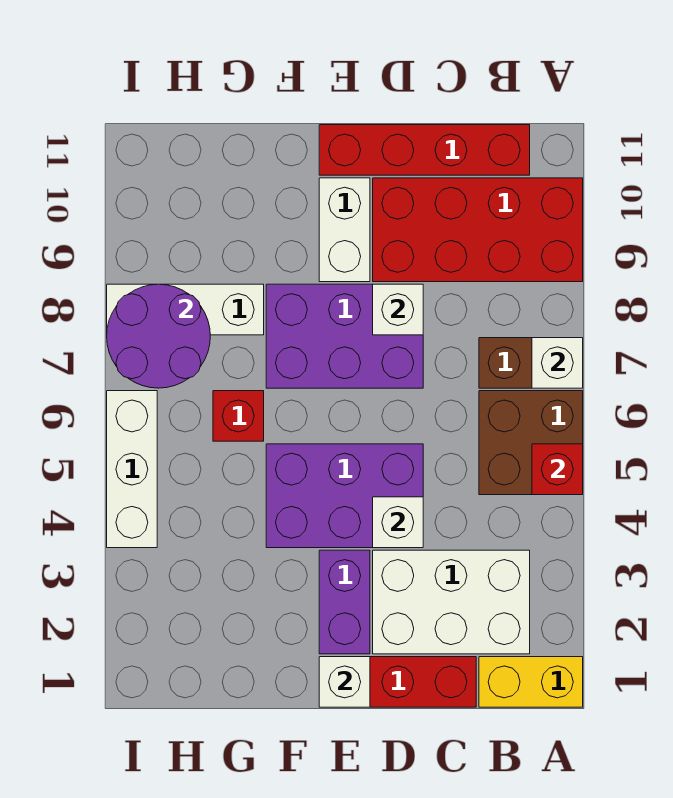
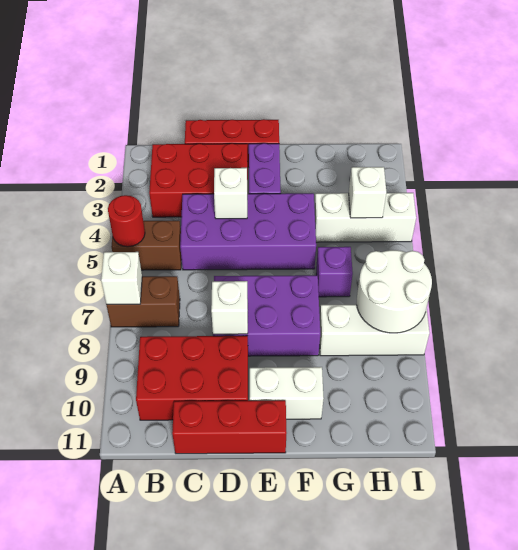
yellow brick A1:B1 level 1 -> none
brown brick A5:B6 level 1 -> brown brick A5:B5 level 1
red brick A5 level 2 -> red round brick A5 level 2
red brick A9:D10 level 1 -> red brick B9:D10 level 1
white brick B2:D3 level 1 -> red brick B2:D3 level 1
red brick B11:E11 level 1 -> red brick C11:E11 level 1
purple brick D4:F5 level 1 -> purple brick C4:F5 level 1
white brick E1 level 2 -> white brick H4 level 2
white brick E9:E10 level 1 -> white brick E10:F10 level 1
red brick G6 level 1 -> purple brick G6 level 1
purple round brick H7:I8 level 2 -> white round brick H7:I8 level 2
white brick I4:I6 level 1 -> white brick G4:I4 level 1

